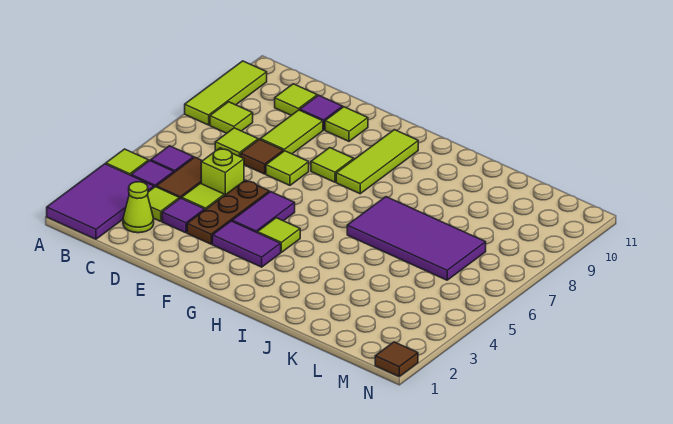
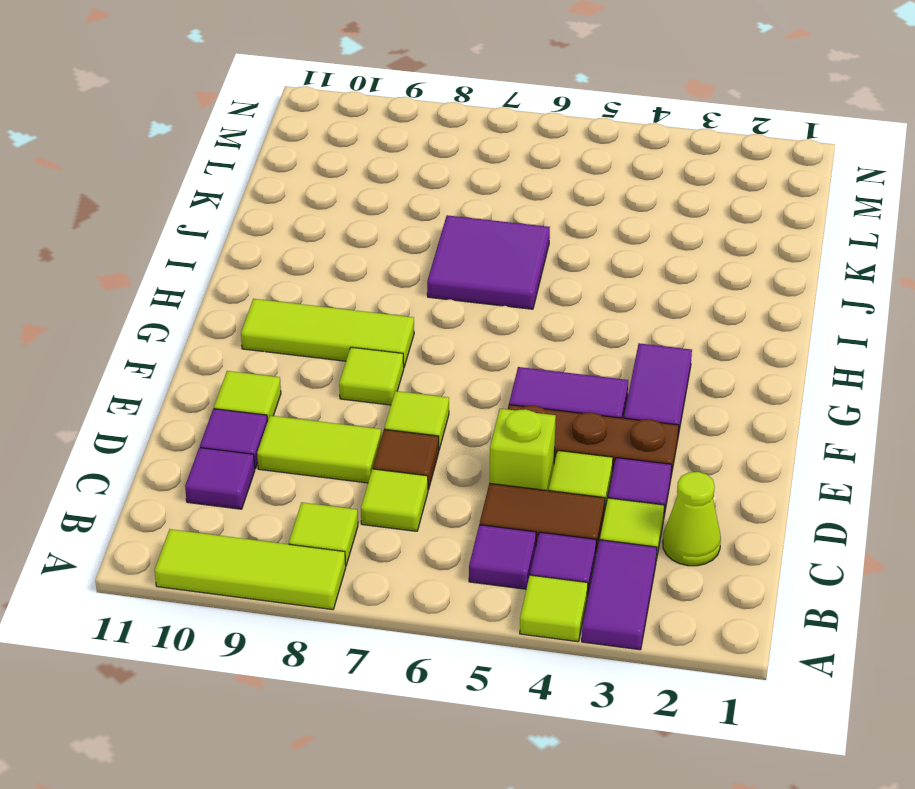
purple tile A1:B3 level 1 -> purple tile A3:B3 level 1
lime tile C10 level 1 -> purple tile C10 level 1
lime tile G4 level 1 -> none
purple tile I6:L7 level 1 -> purple tile I6:J7 level 1
brown tile N1 level 1 -> none

